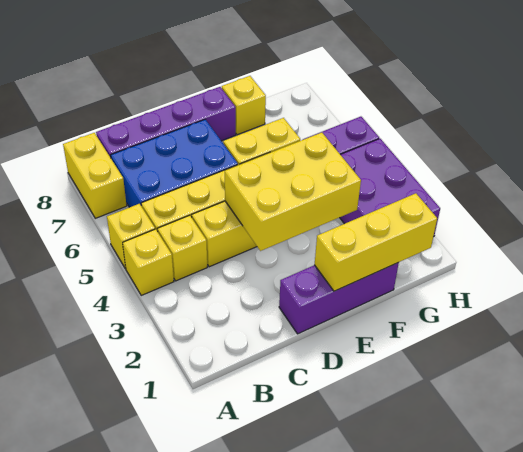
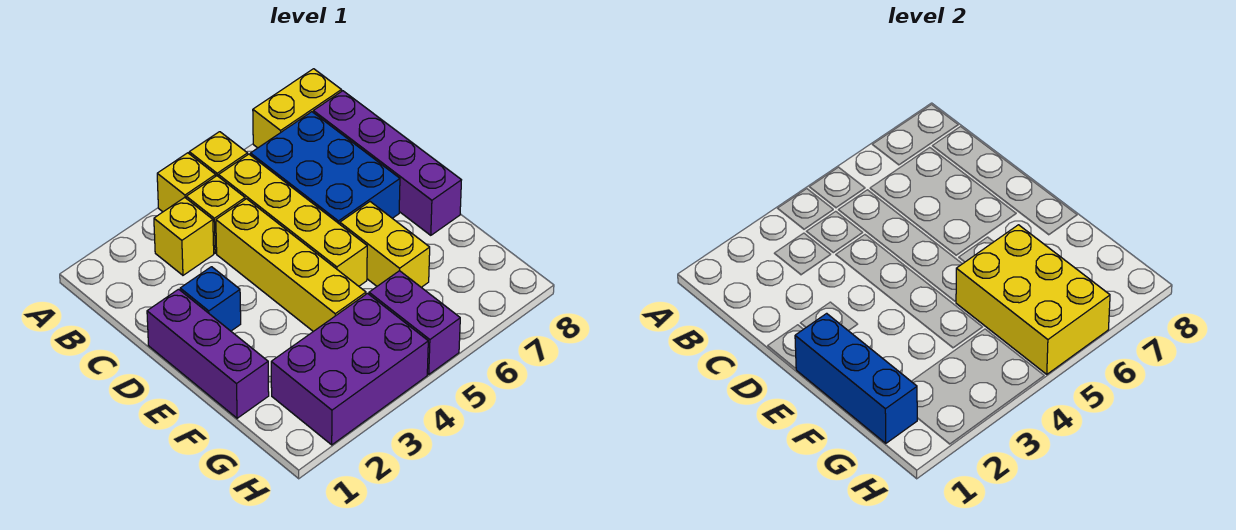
none -> blue brick D2 level 1
yellow brick D3:F4 level 2 -> yellow brick F5:H6 level 2
yellow brick E1:G1 level 2 -> blue brick E1:G1 level 2
yellow brick F8 level 1 -> yellow brick B3 level 1

